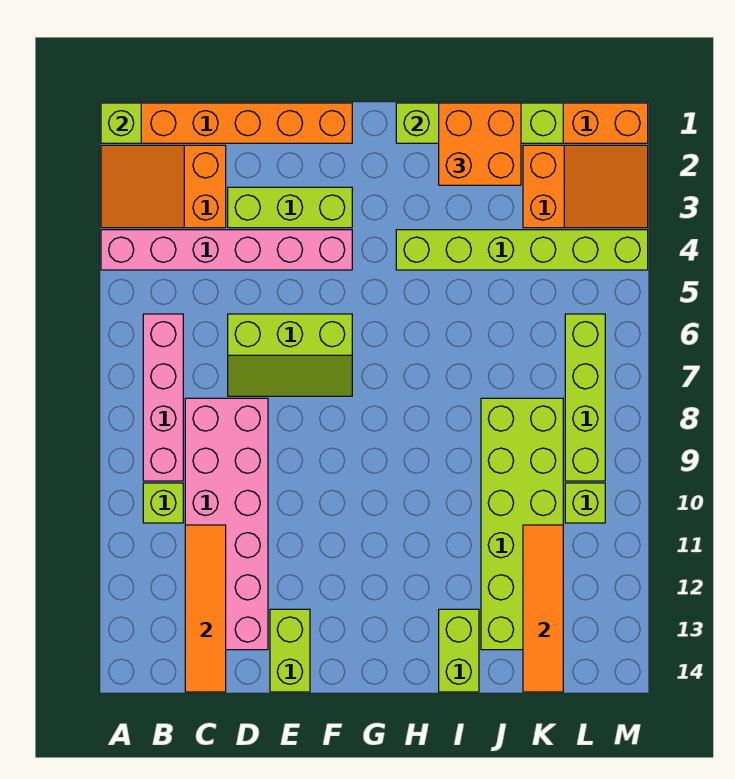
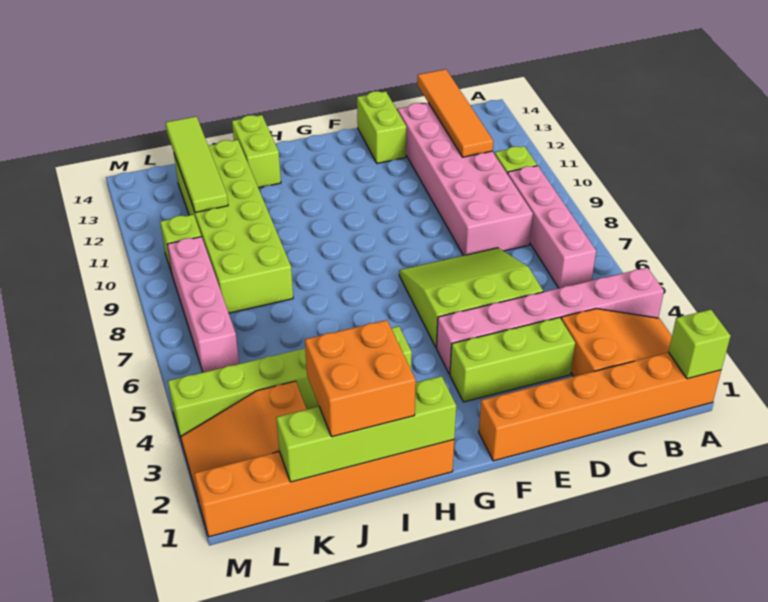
lime slope D6:F7 level 1 top 6 -> lime slope D5:F7 level 1 top 5
orange tile K11:K14 level 2 -> lime tile K11:K14 level 2
lime brick L6:L9 level 1 -> pink brick L6:L9 level 1

